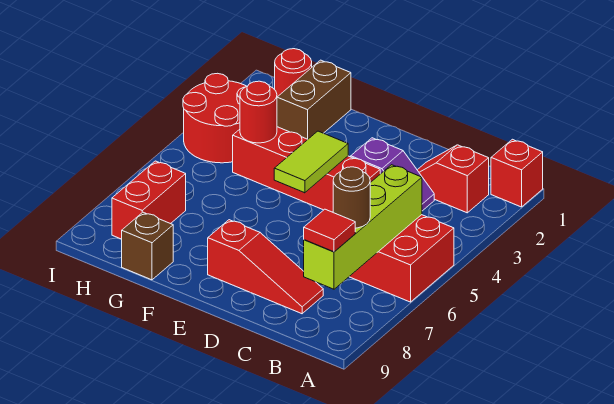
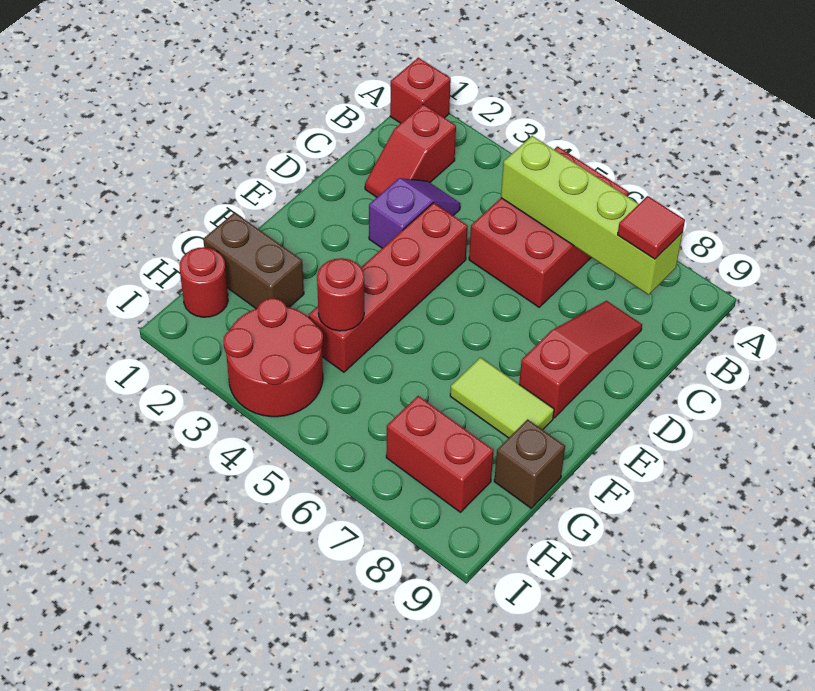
brown round brick B7 level 3 -> none
lime tile E4:E5 level 2 -> lime tile F7:F8 level 1

